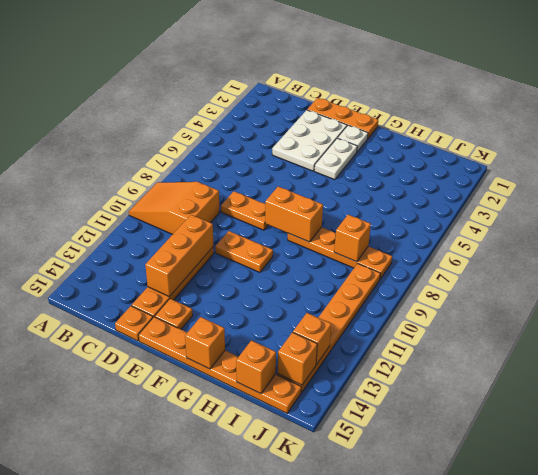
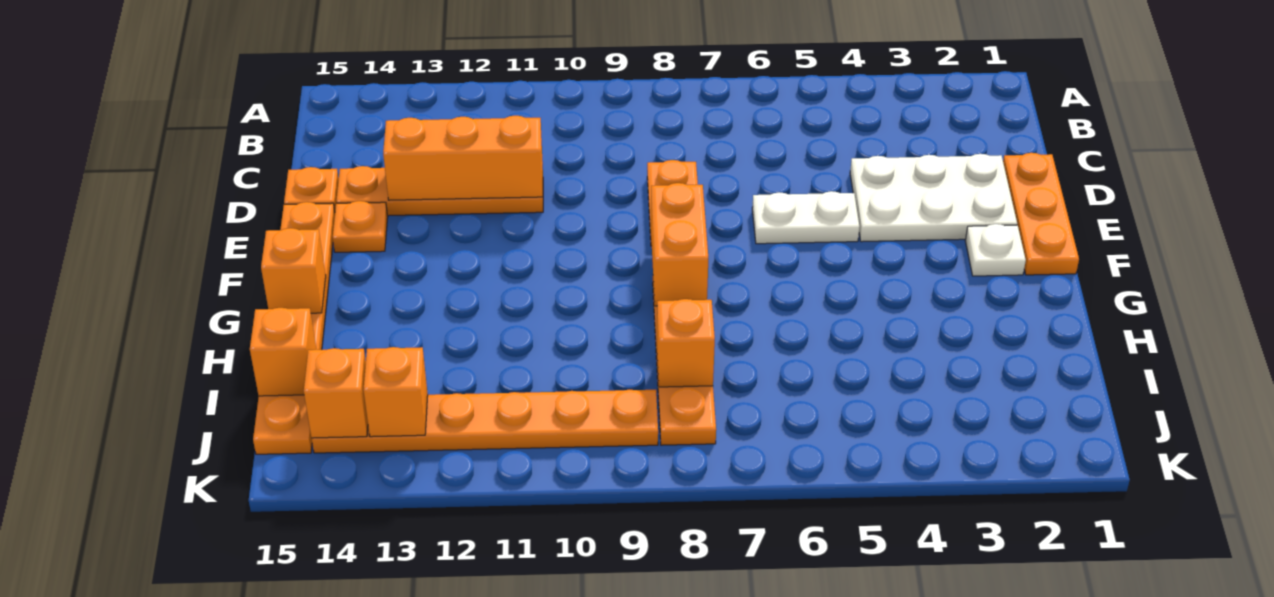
orange slope A9:C10 level 1 top C -> none
orange plate E10:F10 level 1 -> none
white plate F3:F4 level 1 -> white plate E5:E6 level 1

